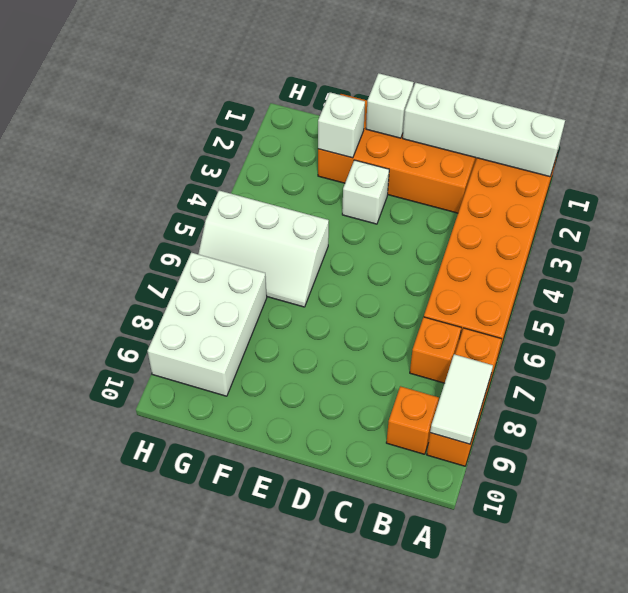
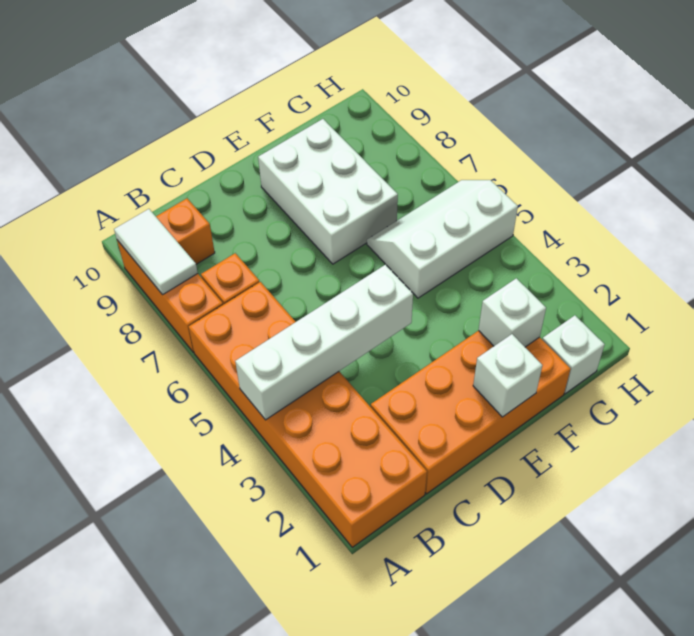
white brick A1:D1 level 2 -> white brick A4:D4 level 2
white brick E3 level 1 -> white brick G1 level 1
white brick G7:H9 level 1 -> white brick E7:F9 level 1

